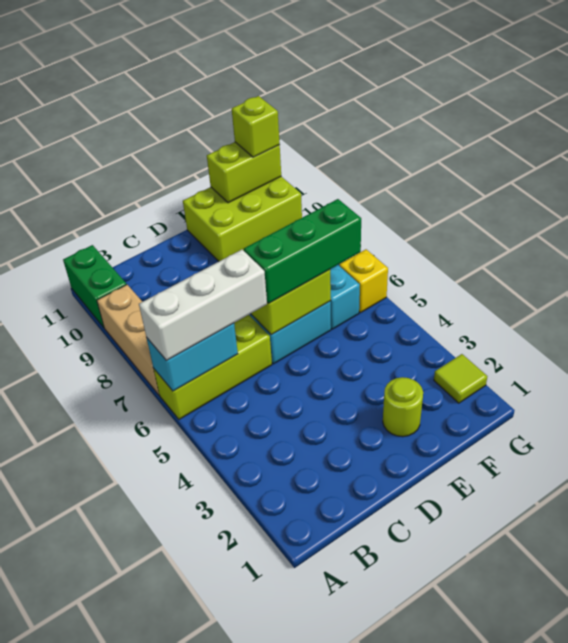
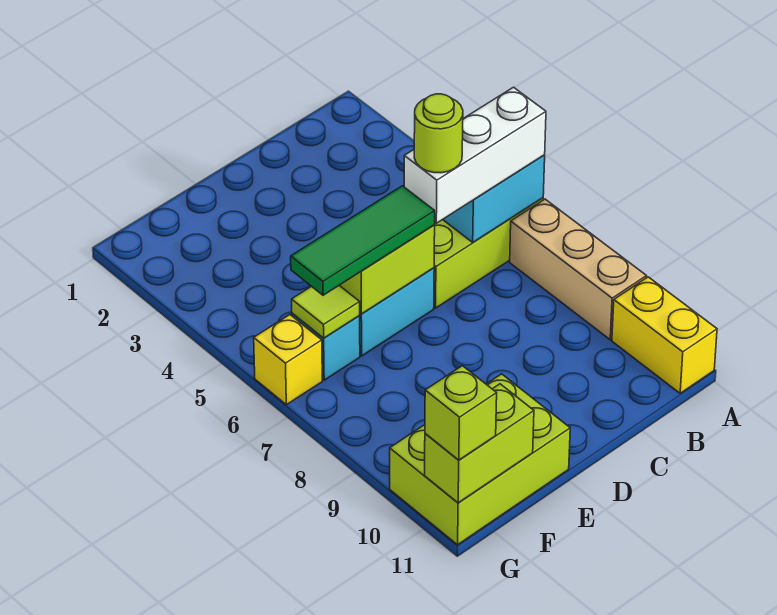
green brick A10:A11 level 1 -> yellow brick A10:A11 level 1
green brick D6:F6 level 3 -> green tile D6:F6 level 3
lime round brick E2 level 1 -> lime round brick C6 level 4
lime tile G2 level 1 -> lime tile F6 level 2

